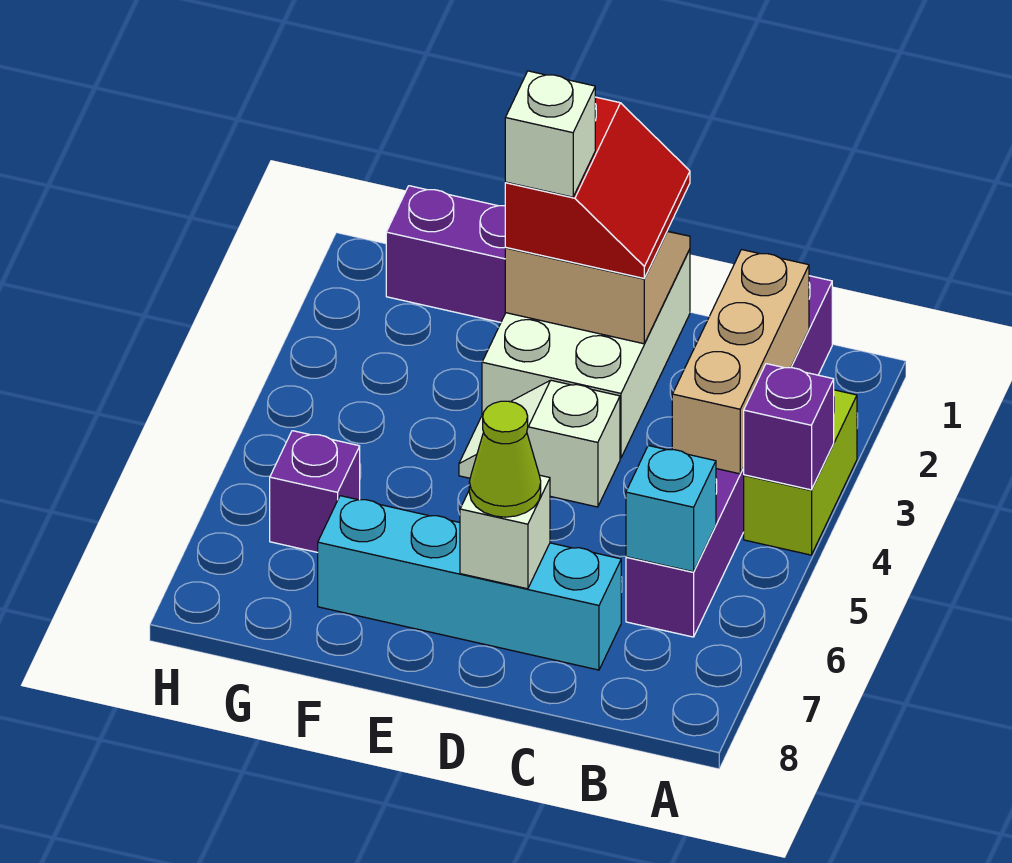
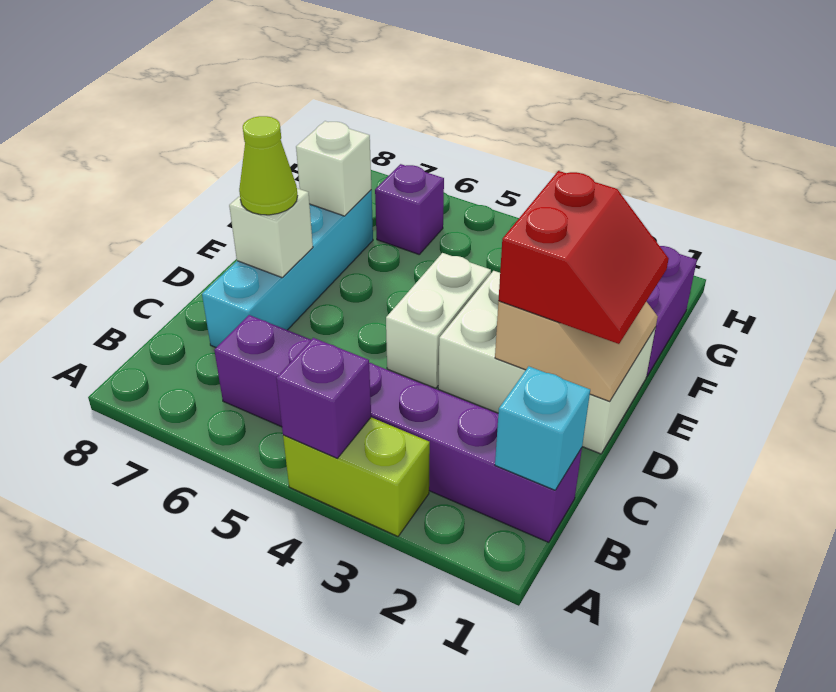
tan brick B2:B4 level 2 -> none
cyan brick B6 level 2 -> cyan brick B1 level 2
red slope D1:E2 level 3 top E -> red slope D1:E2 level 3 top 2
white slope D4:E4 level 1 top D -> white brick D4:E4 level 1
white brick E2 level 4 -> white brick F7 level 2

